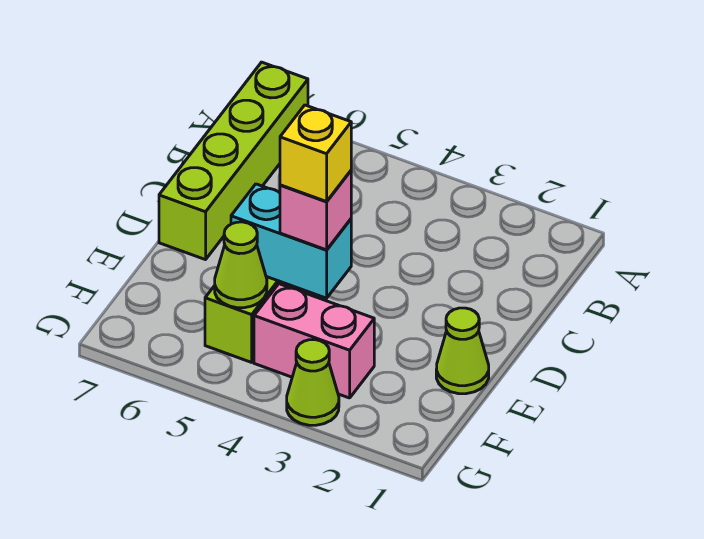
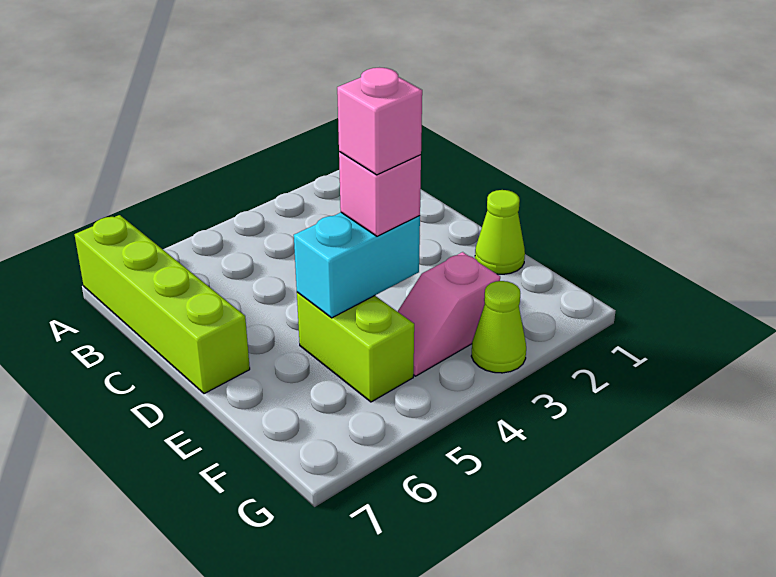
yellow brick E4 level 4 -> pink brick E4 level 4
pink brick F3:F4 level 1 -> pink slope F3:F4 level 1 top 3
lime cone F5 level 2 -> none

